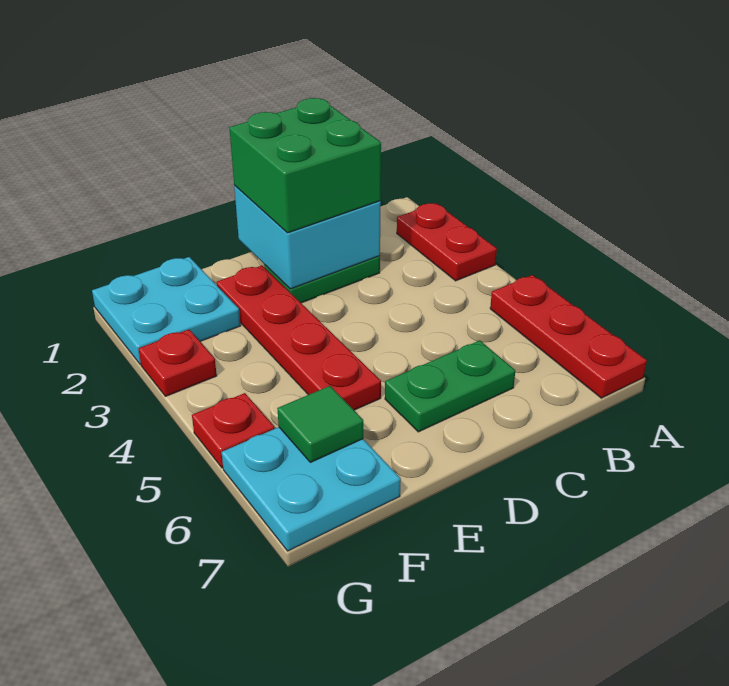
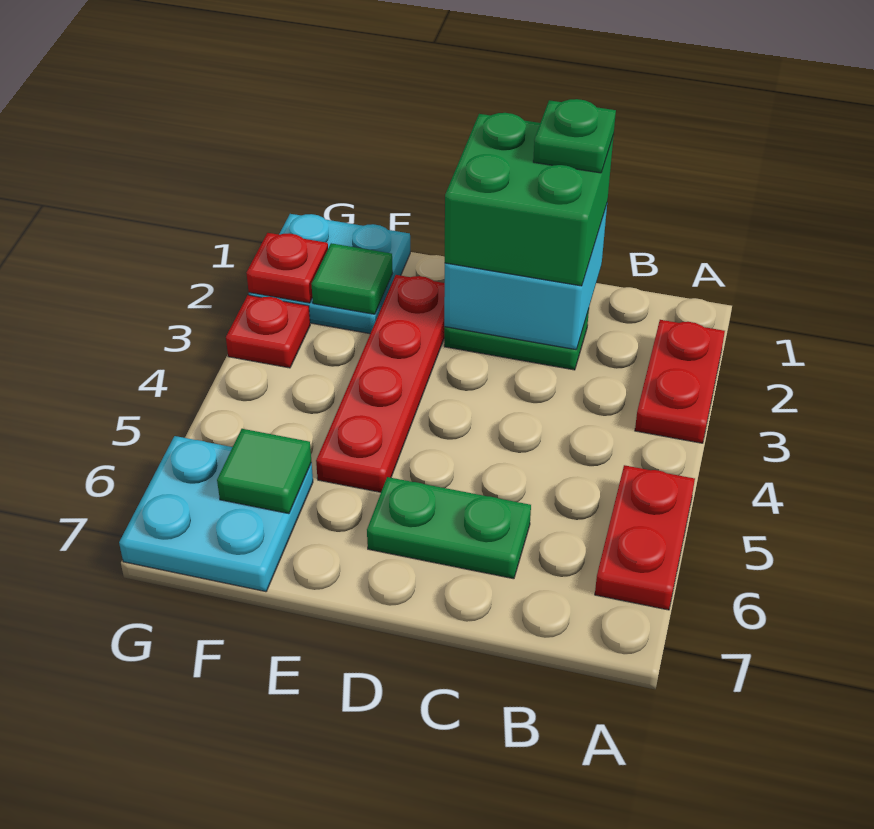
red plate A5:A7 level 1 -> red plate A5:A6 level 1
none -> green plate C1 level 4
none -> green tile F2 level 2
red plate G5 level 1 -> red plate G2 level 2

